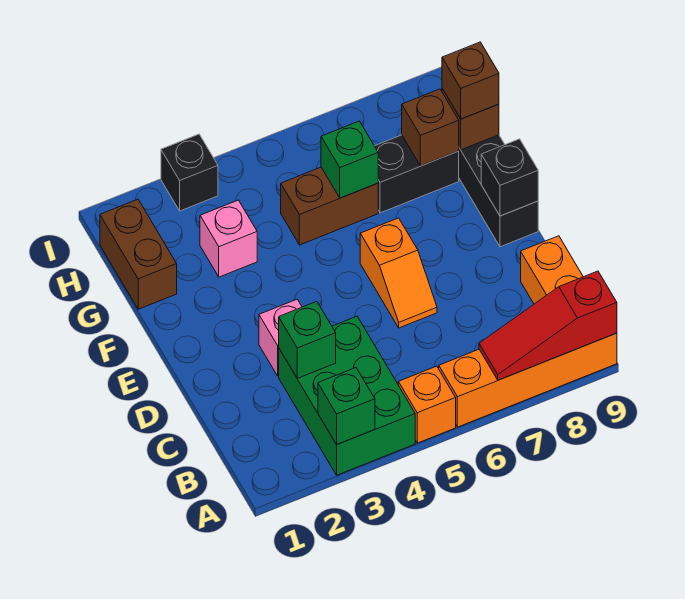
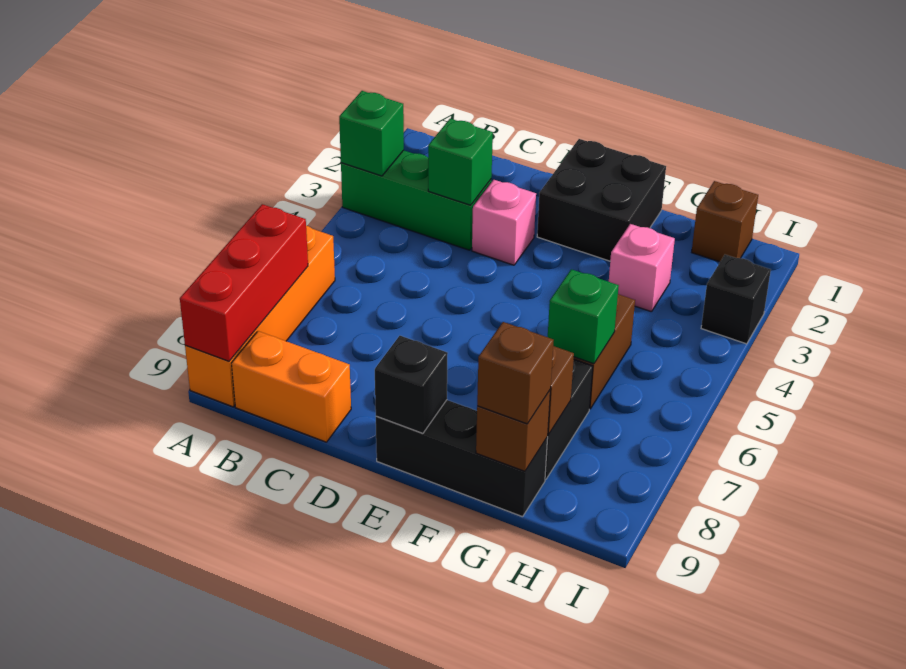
green brick A3:C4 level 1 -> green brick A3:C3 level 1
orange brick A5 level 1 -> none
red slope A7:A9 level 2 top 9 -> red brick A7:A9 level 2
orange slope D6:E6 level 1 top E -> none
none -> black brick E1:F2 level 1
brown brick G1:H1 level 1 -> brown brick H1 level 1

